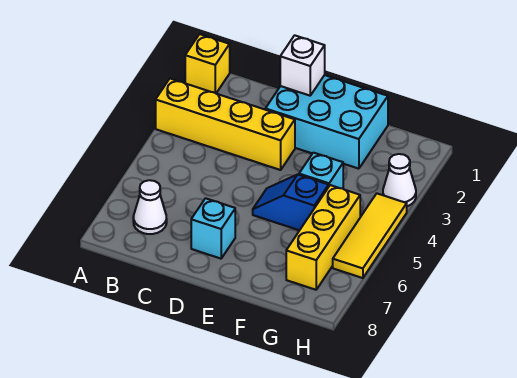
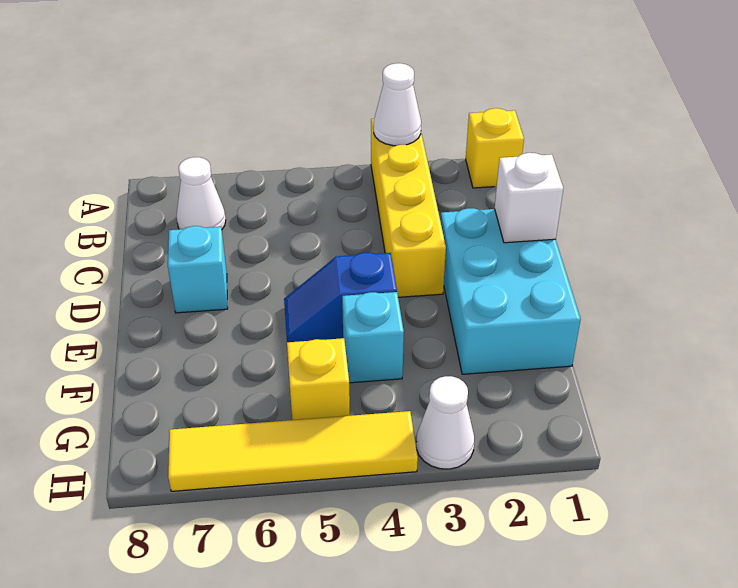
none -> white cone A3 level 2
blue slope E5:F5 level 1 top F -> blue slope E4:E5 level 1 top 4
yellow brick G5:G7 level 1 -> yellow brick G5 level 1
yellow tile H4:H6 level 1 -> yellow tile H4:H7 level 1

